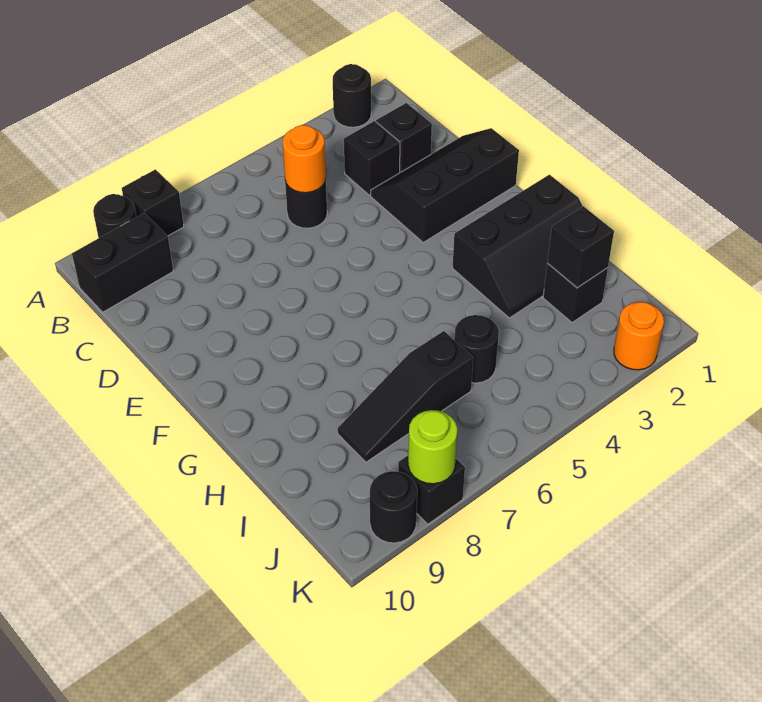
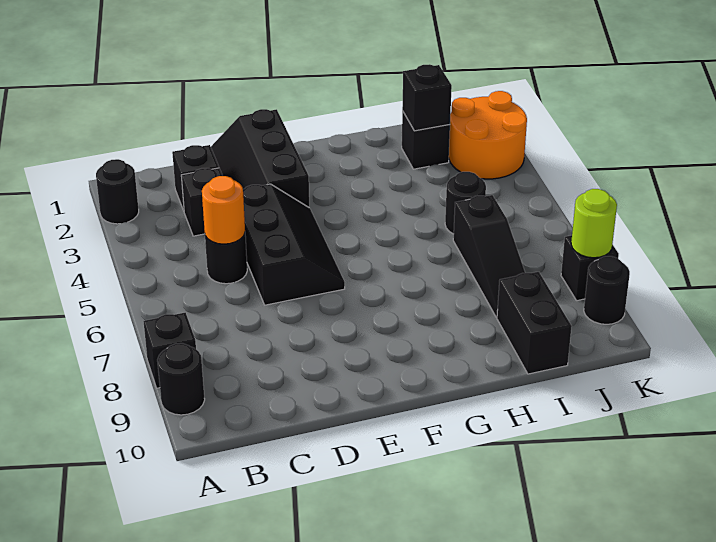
black brick B9:B10 level 1 -> black brick I9:I10 level 1
black slope G1:H3 level 1 top G -> black slope D4:E6 level 1 top D
orange round brick K2 level 1 -> orange round brick J2:K3 level 1

